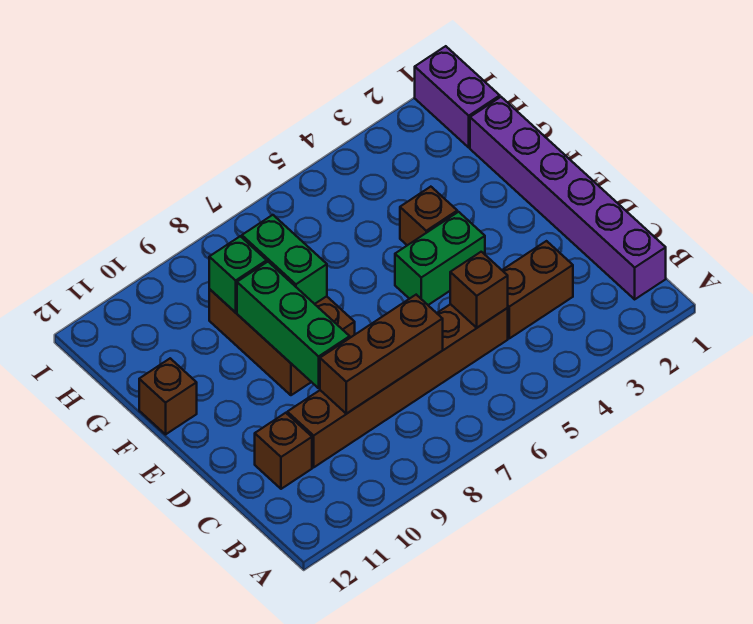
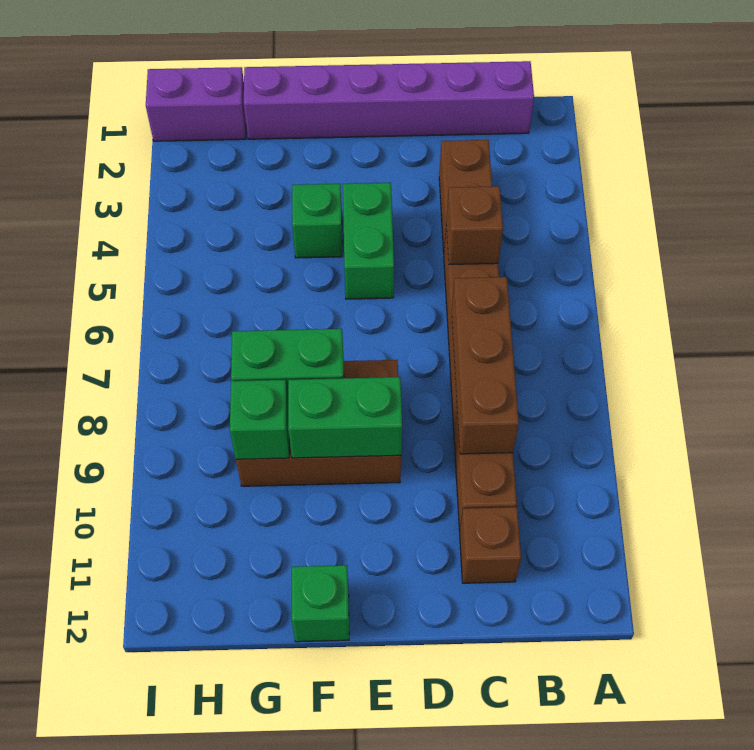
green brick D9:F9 level 2 -> green brick E9:F9 level 2
brown brick F4 level 1 -> green brick F4 level 1
brown brick F12 level 1 -> green brick F12 level 1

